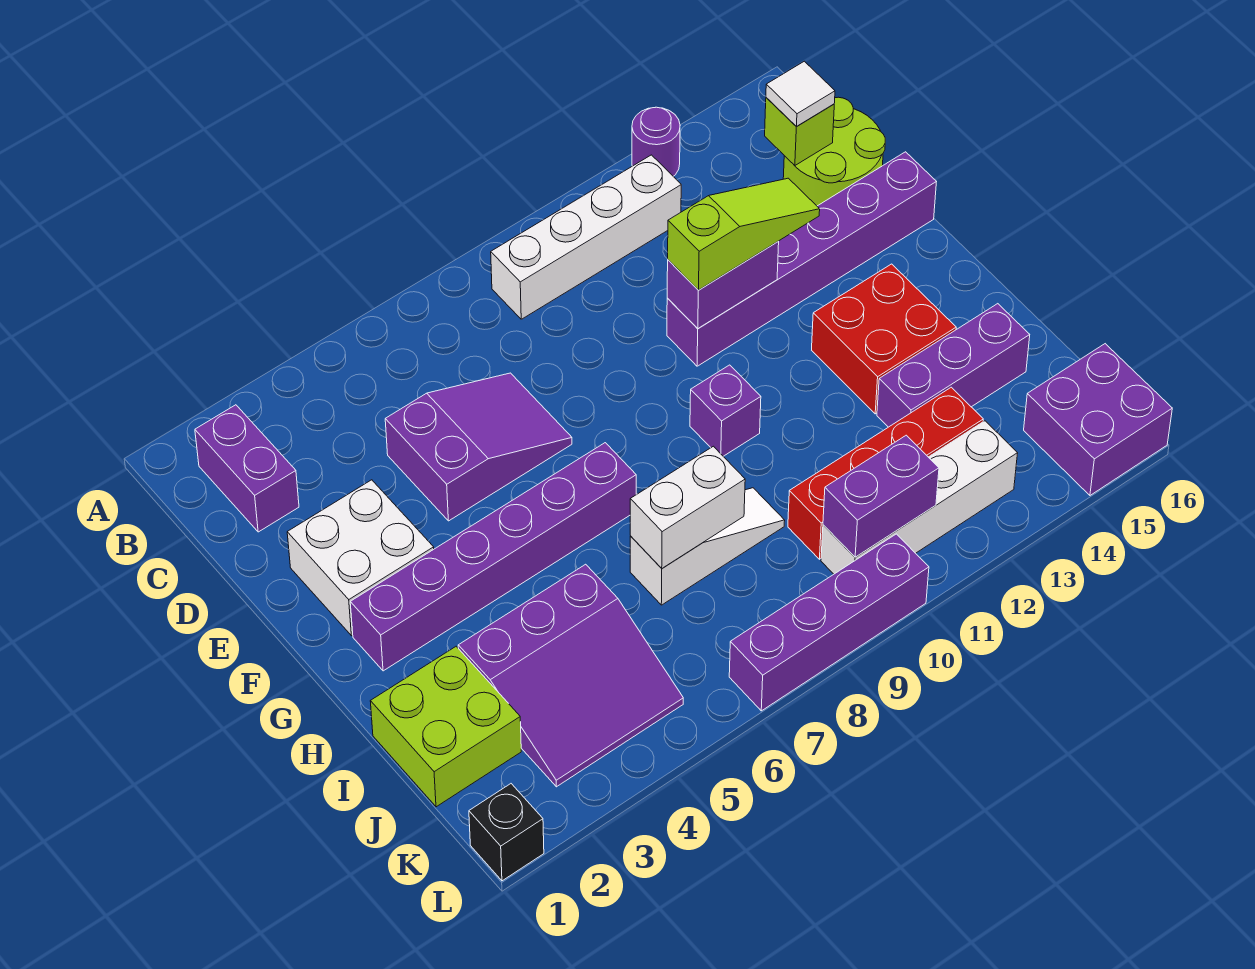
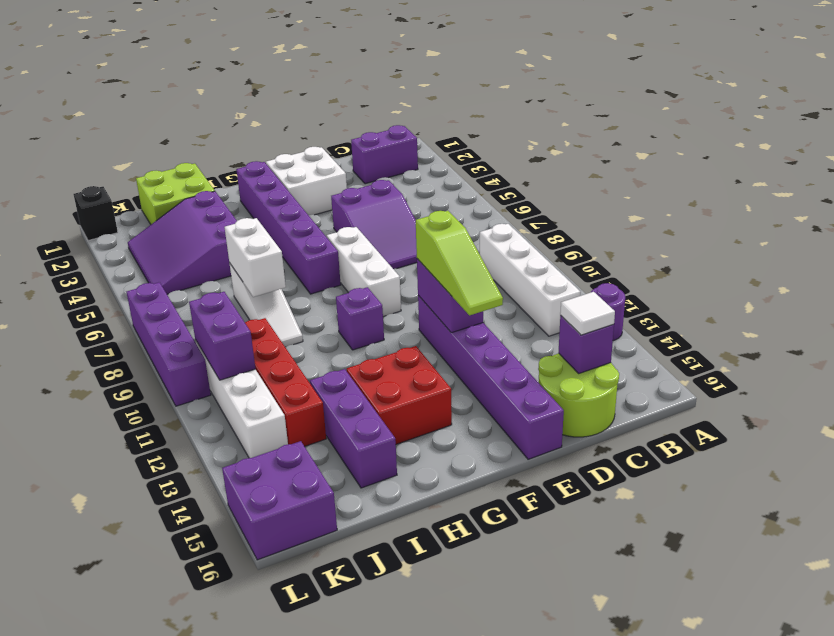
lime brick C15 level 2 -> purple brick C15 level 2
none -> white brick F7:F9 level 1

